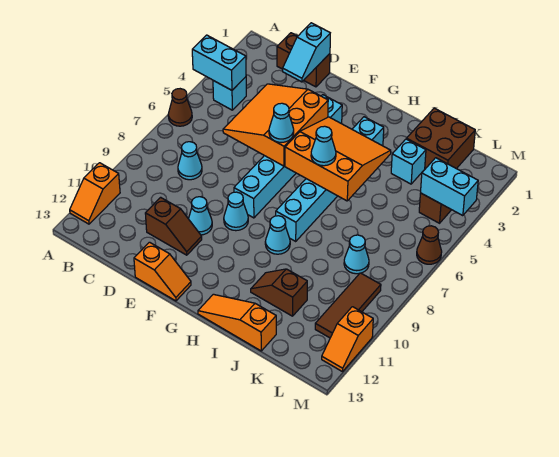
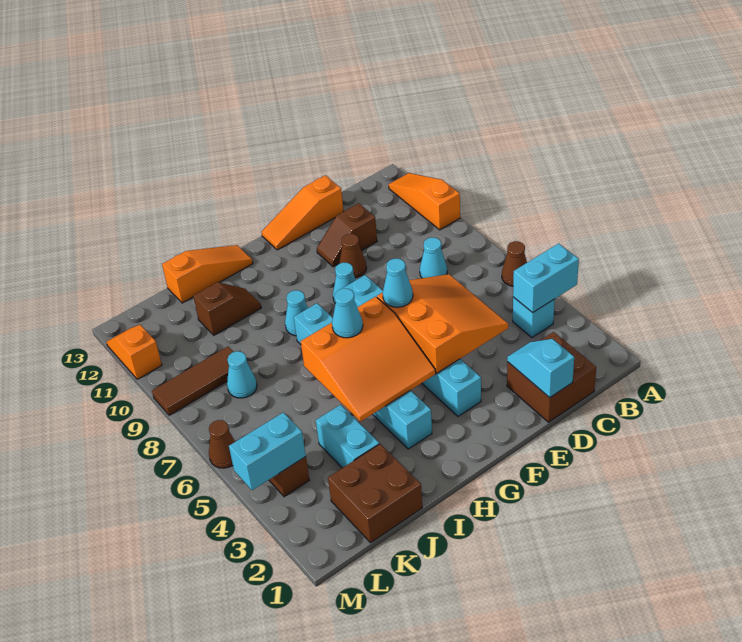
orange slope A11:A12 level 1 top 11 -> orange slope A10:A12 level 1 top 10
brown brick C1:D1 level 1 -> brown brick C1:D2 level 1
cyan cone E10 level 1 -> brown cone E10 level 1
orange slope E13:F13 level 1 top E -> orange slope D13:F13 level 1 top D
cyan brick J3 level 1 -> cyan brick J3:J4 level 1
brown tile L9:L11 level 1 -> brown tile K9:M9 level 1

